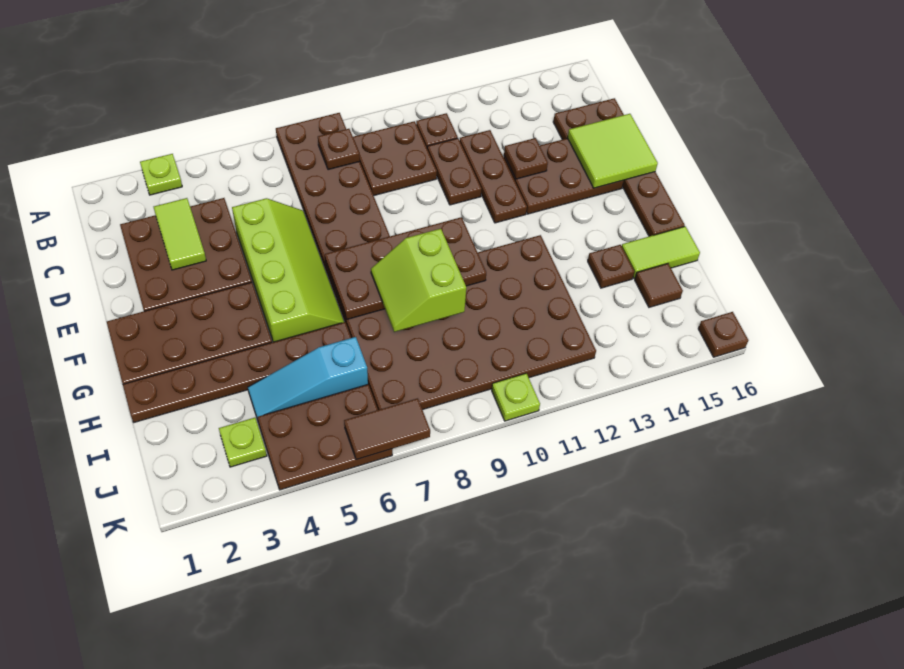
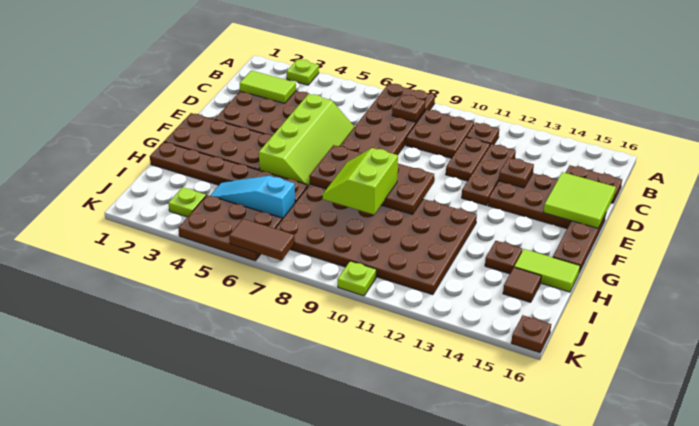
lime tile C3:D3 level 2 -> lime tile C2:C3 level 2

